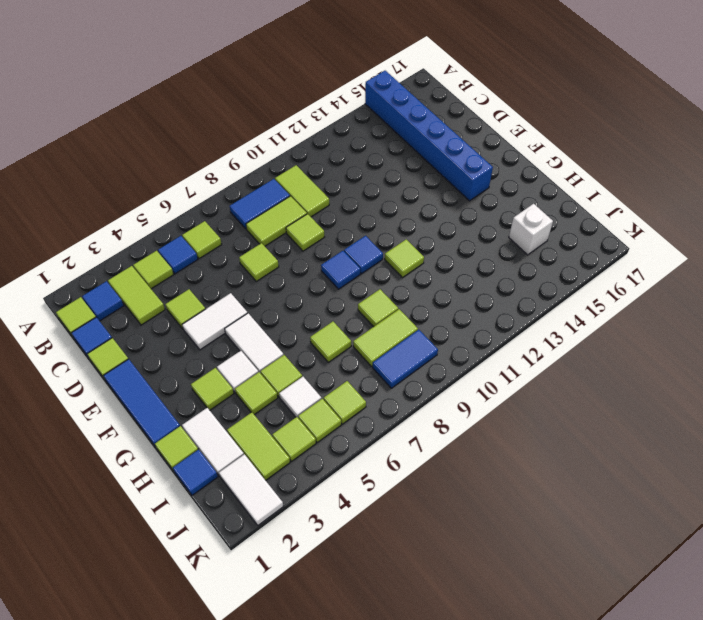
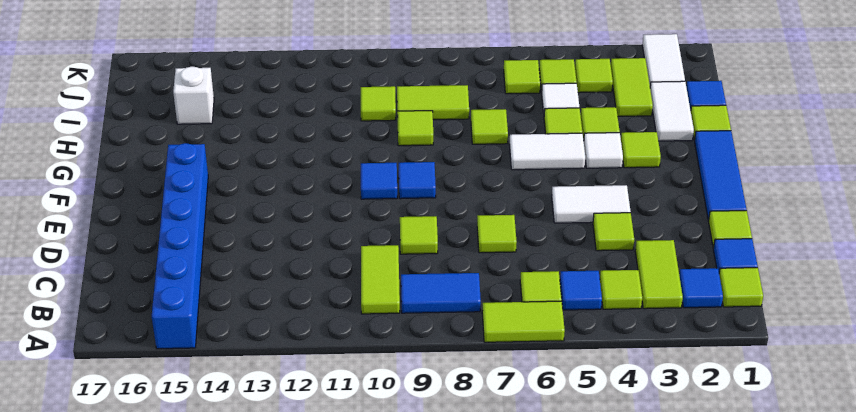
lime tile C8:C9 level 1 -> lime tile A6:A7 level 1
white tile F5:G5 level 1 -> white tile G5:G6 level 1
lime tile G11 level 1 -> lime tile I10 level 1
blue tile J8:J9 level 1 -> none

